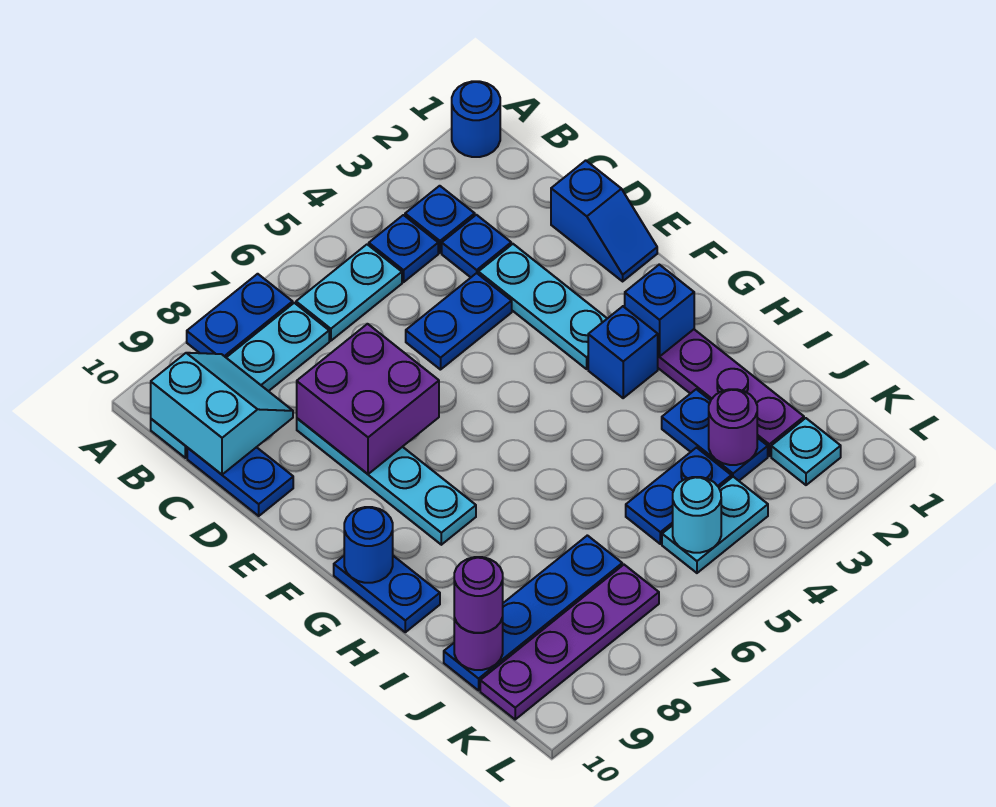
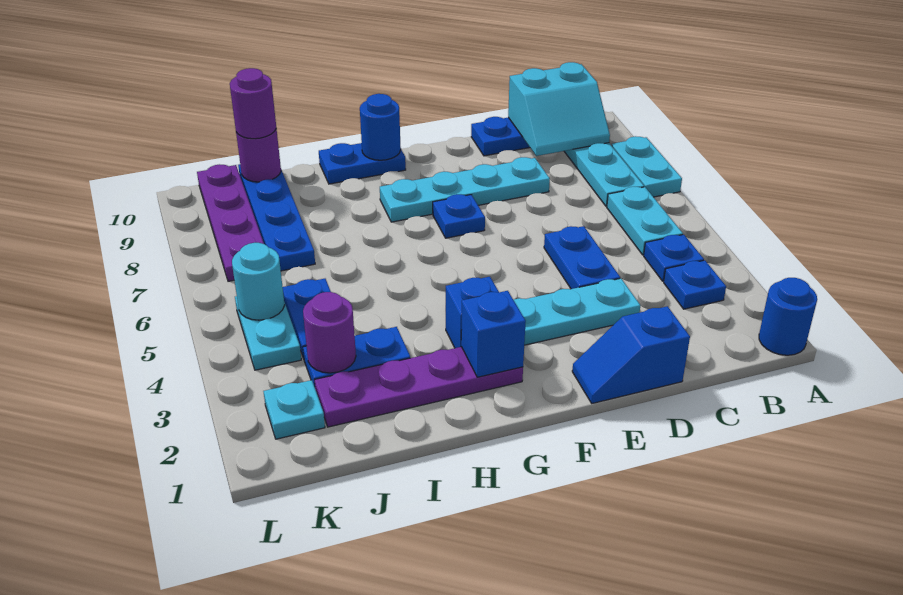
blue plate A7:A8 level 1 -> cyan plate A7:A8 level 1
blue plate C3 level 1 -> blue plate F7 level 1
purple brick D7:E8 level 2 -> none

